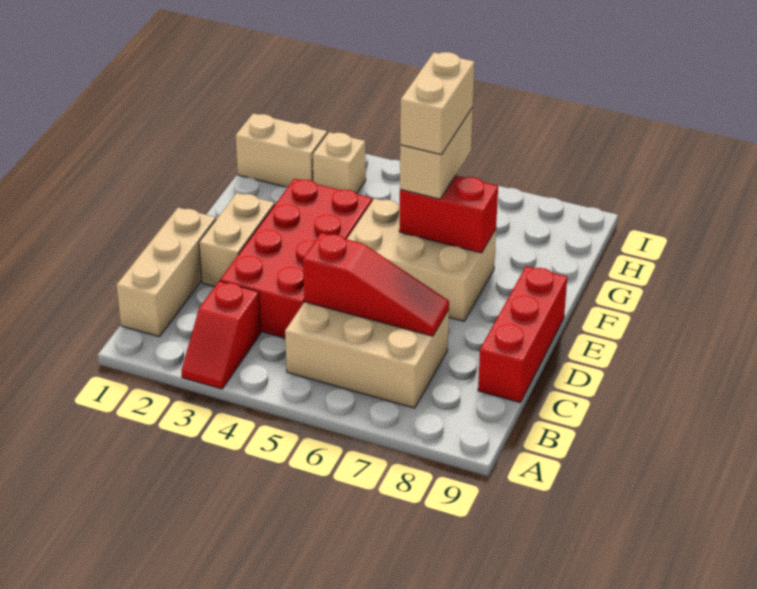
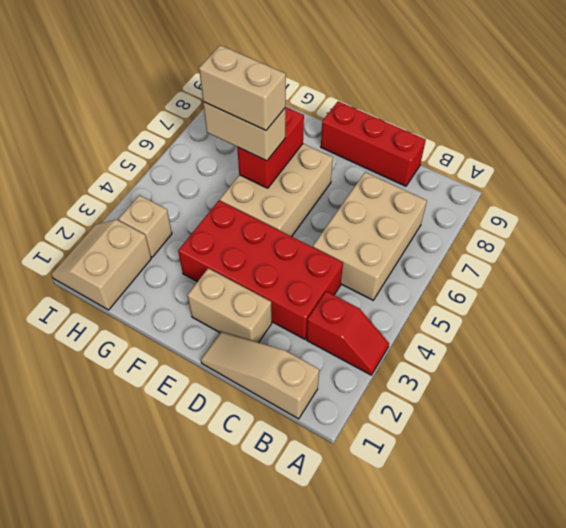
tan brick B1:D1 level 1 -> tan slope B1:D1 level 1 top B
red slope C5:C7 level 2 top 5 -> none

